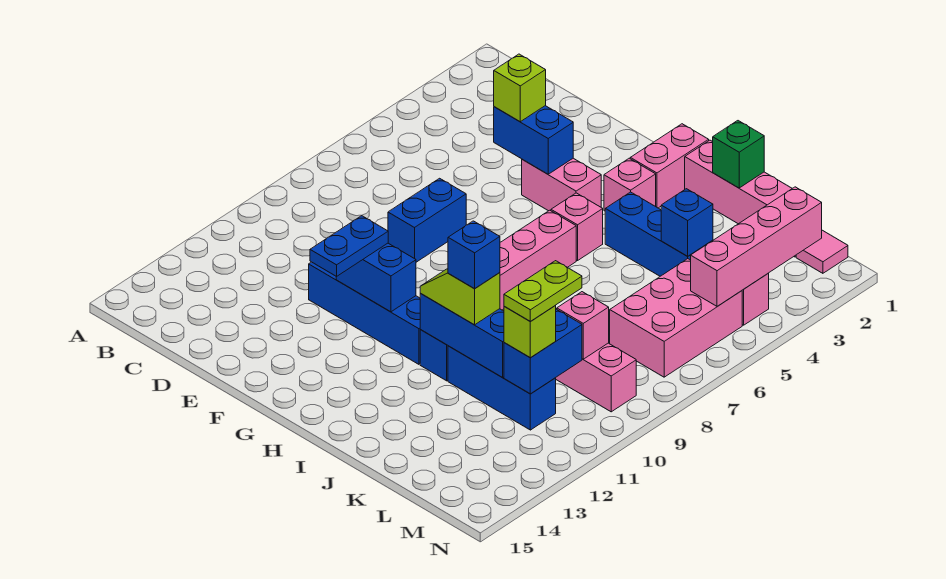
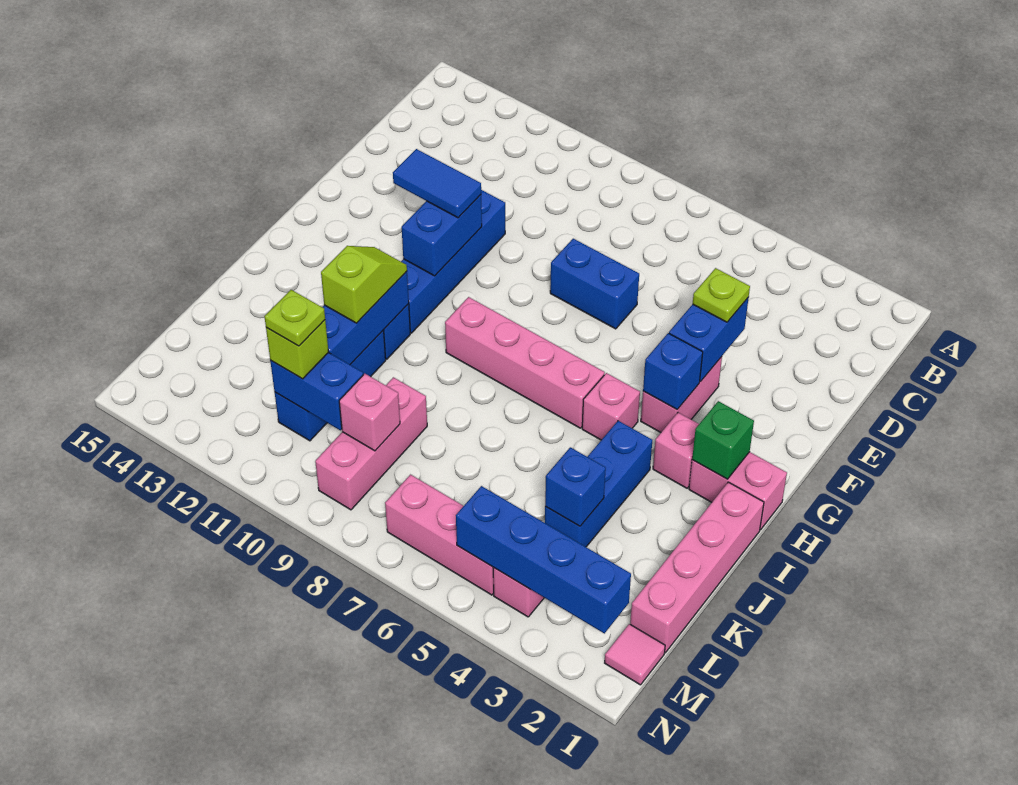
lime brick E4 level 3 -> lime plate E4 level 3
blue plate F11:F12 level 3 -> blue tile F11:F12 level 3
green brick J1 level 2 -> green brick H2 level 2
blue brick J11 level 4 -> blue brick G4 level 2
pink brick L5:M7 level 1 -> pink brick M5:M7 level 1
lime plate L10:L11 level 4 -> lime plate L11 level 4
pink brick M2:M5 level 2 -> blue brick M2:M5 level 2

